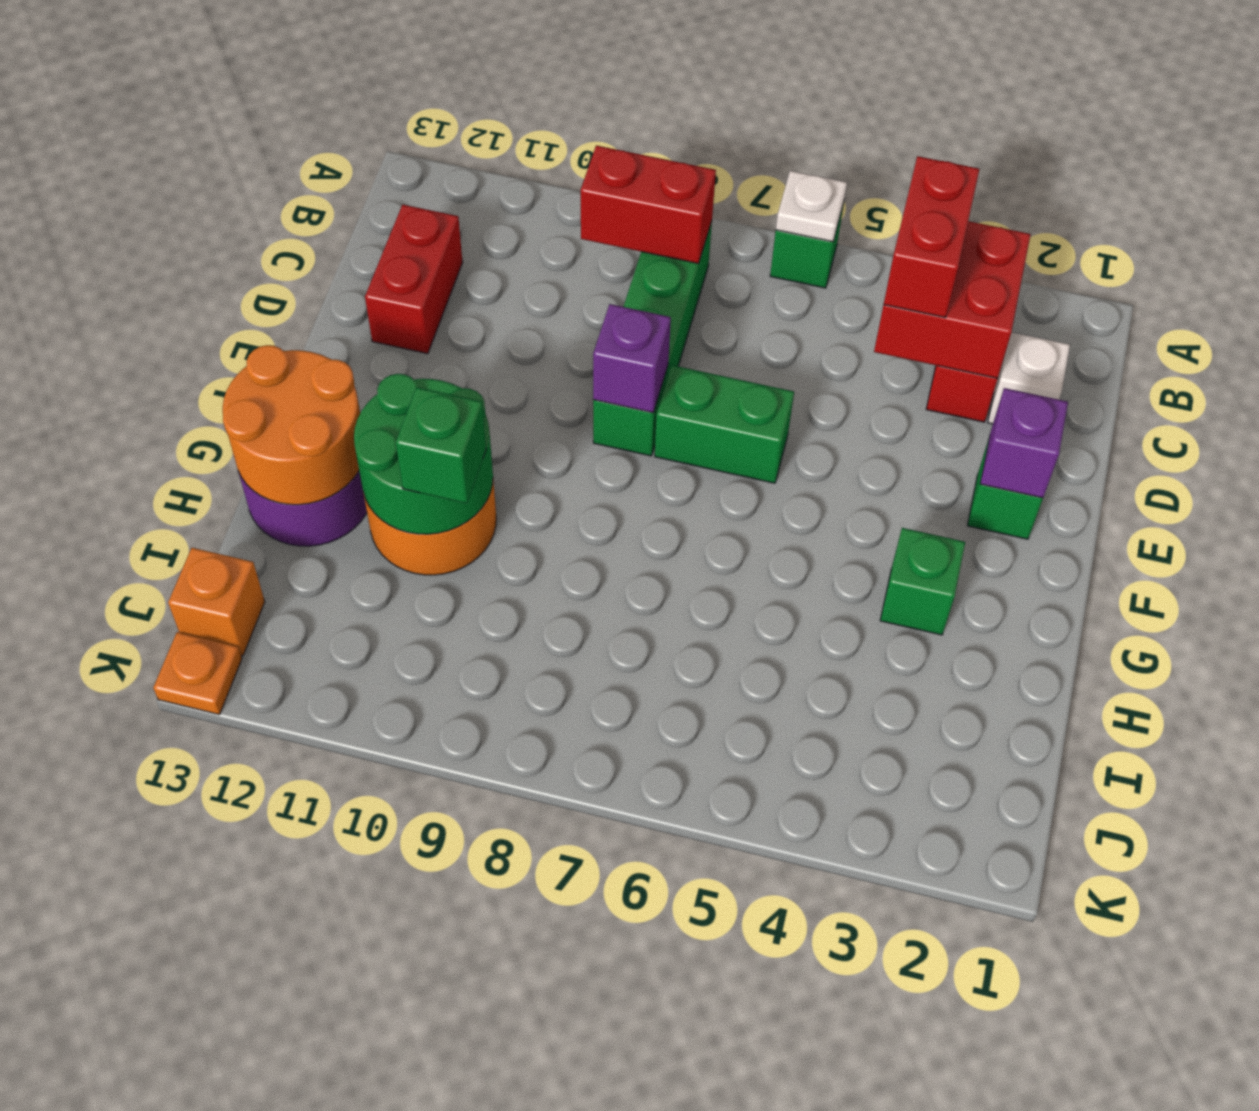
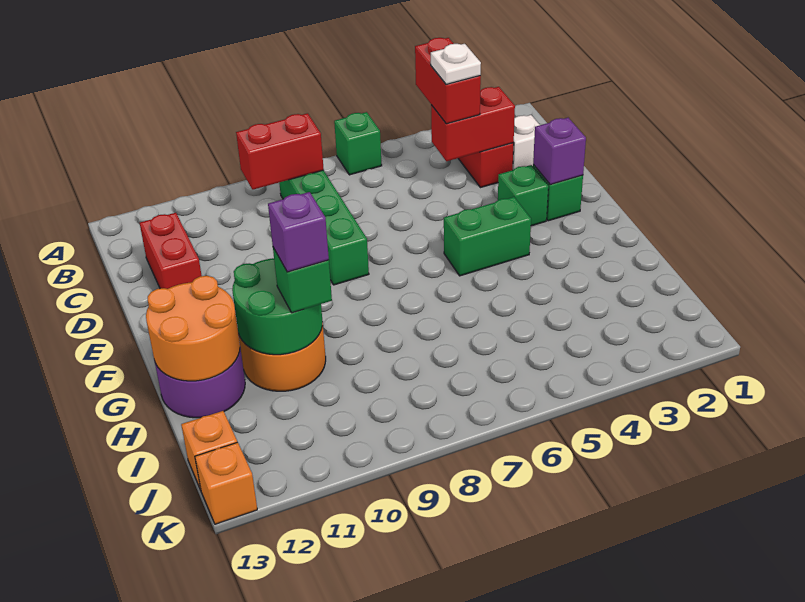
white plate A6 level 2 -> white plate C4 level 4
red brick B3:C4 level 2 -> red brick C3:C4 level 2
green brick E6:E7 level 1 -> green brick F4:F5 level 1
purple brick E8 level 2 -> purple brick H10 level 4
green brick G3 level 1 -> green brick E3 level 1
orange plate K13 level 1 -> orange brick K13 level 1

